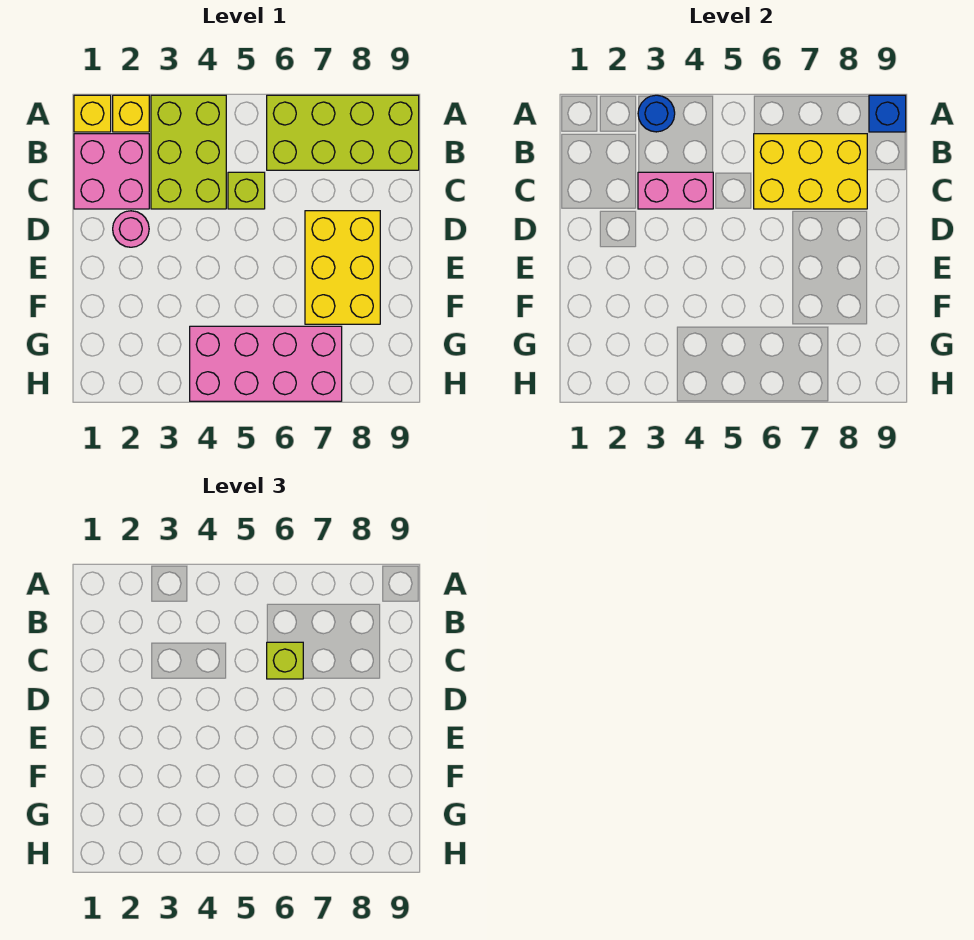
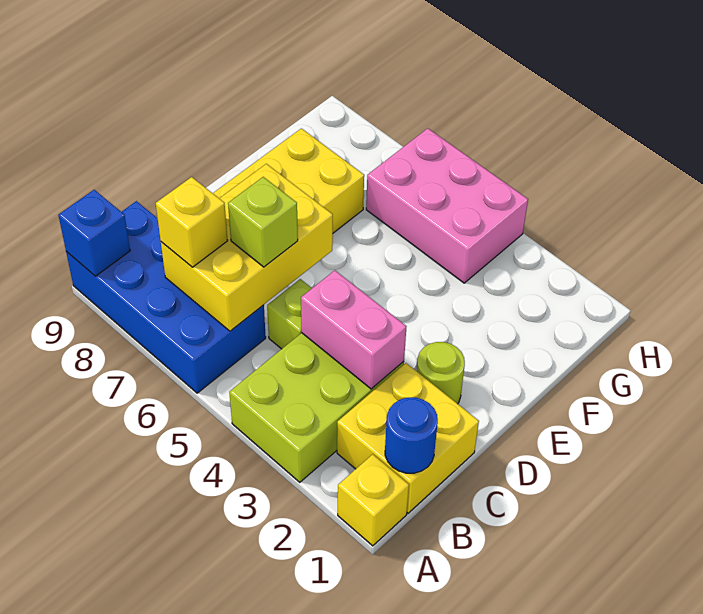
yellow brick A2 level 1 -> yellow brick B7 level 3
blue round brick A3 level 2 -> blue round brick B1 level 2
lime brick A6:B9 level 1 -> blue brick A6:B9 level 1
pink brick B1:C2 level 1 -> yellow brick B1:C2 level 1
yellow brick B6:C8 level 2 -> yellow brick B6:D7 level 2
pink round brick D2 level 1 -> lime round brick D2 level 1
pink brick G4:H7 level 1 -> pink brick G4:H6 level 1

